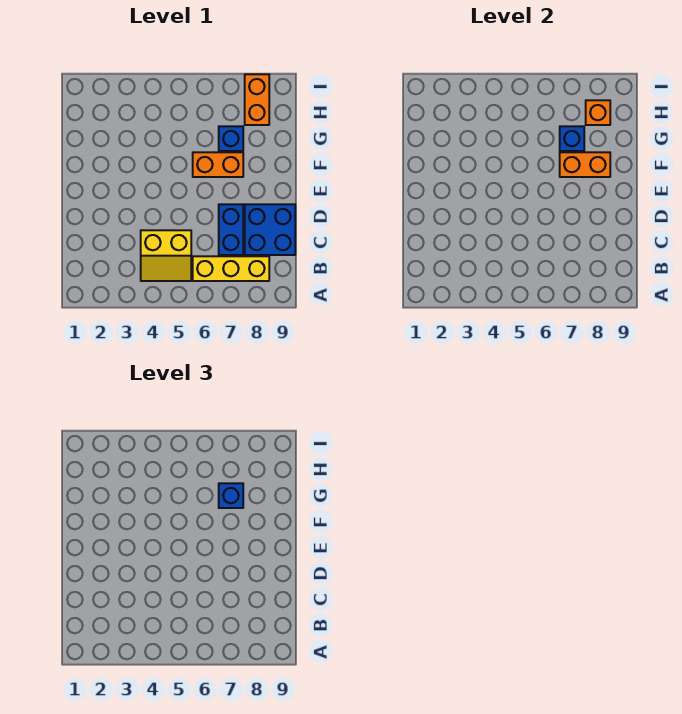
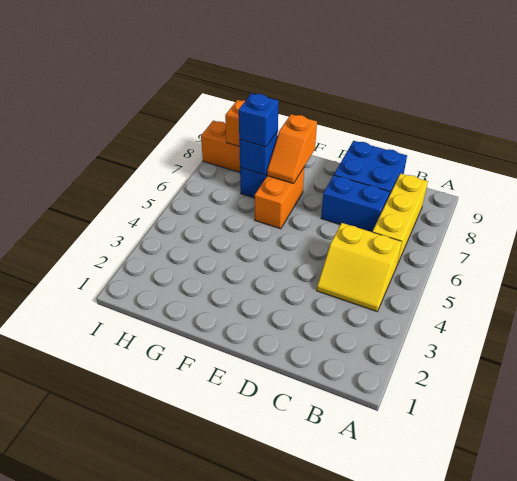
yellow slope B4:C5 level 1 top C -> yellow slope B4:C5 level 1 top 5
orange brick F7:F8 level 2 -> orange slope F7:F8 level 2 top 8

